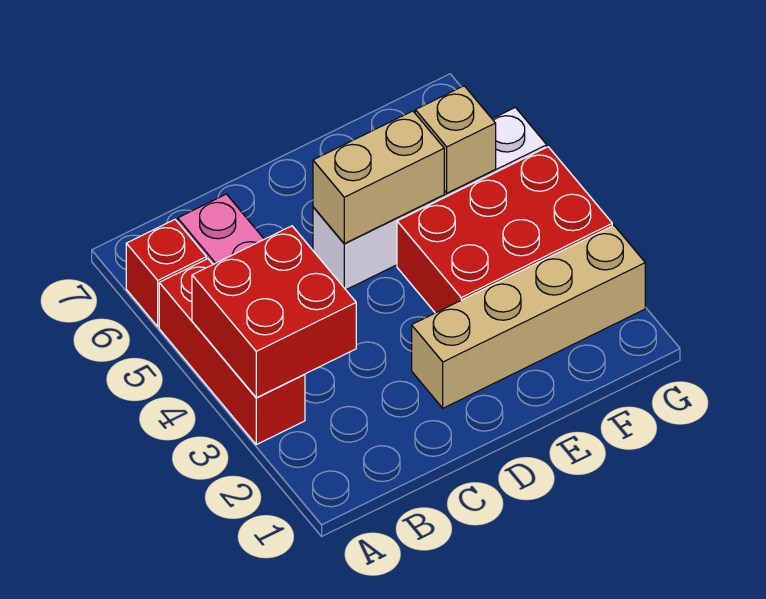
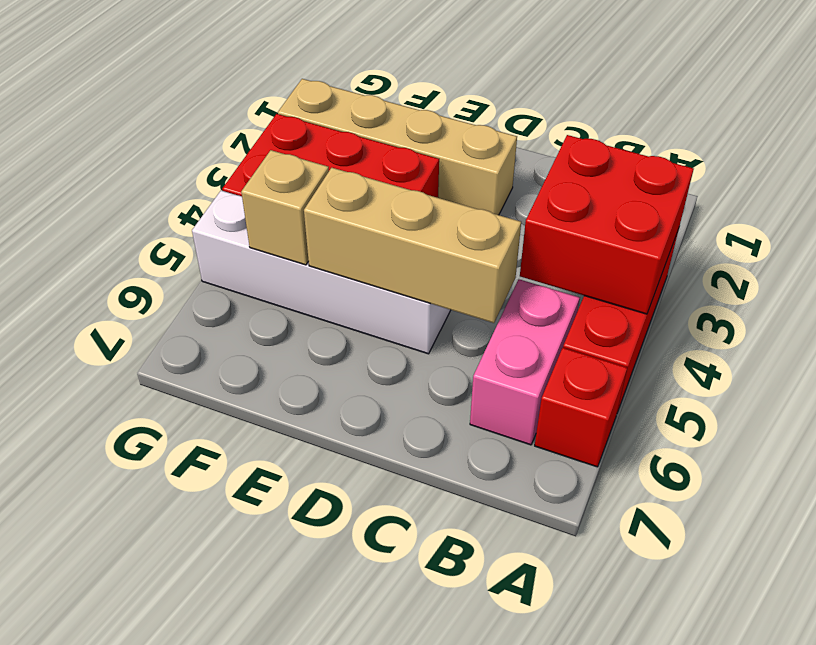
tan brick D5:E5 level 2 -> tan brick C5:E5 level 2

